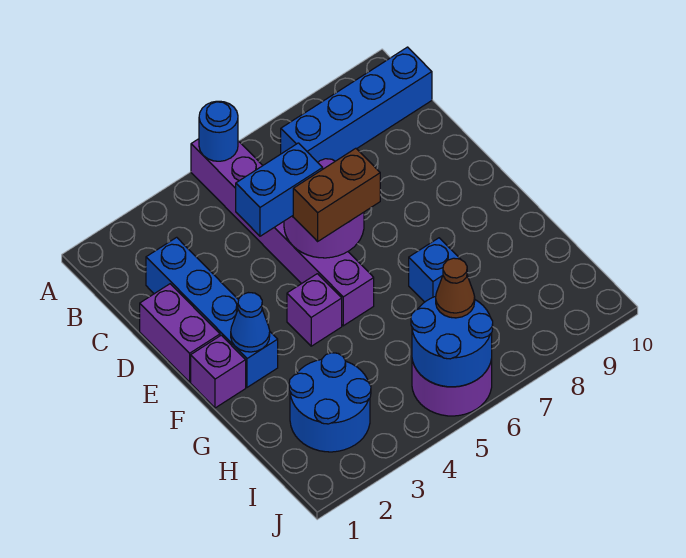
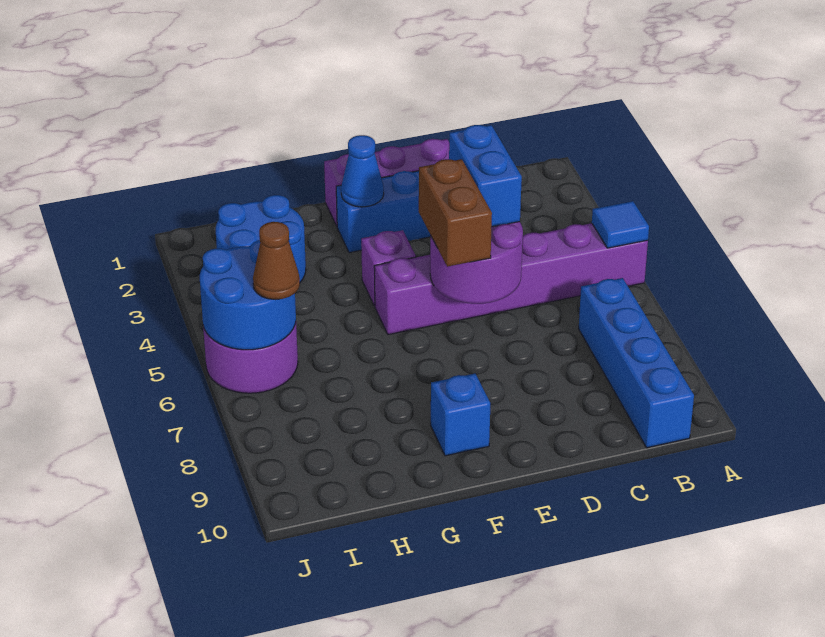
blue round brick A5 level 2 -> blue tile A5 level 2
blue brick G7 level 1 -> blue brick F9 level 1

